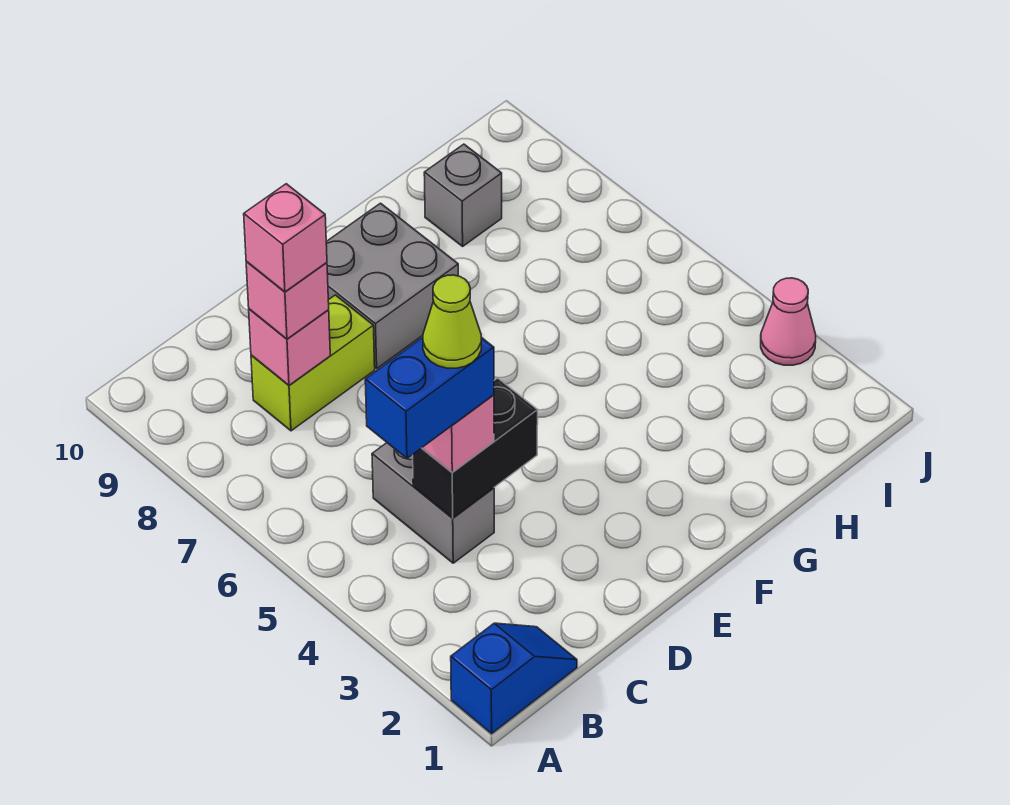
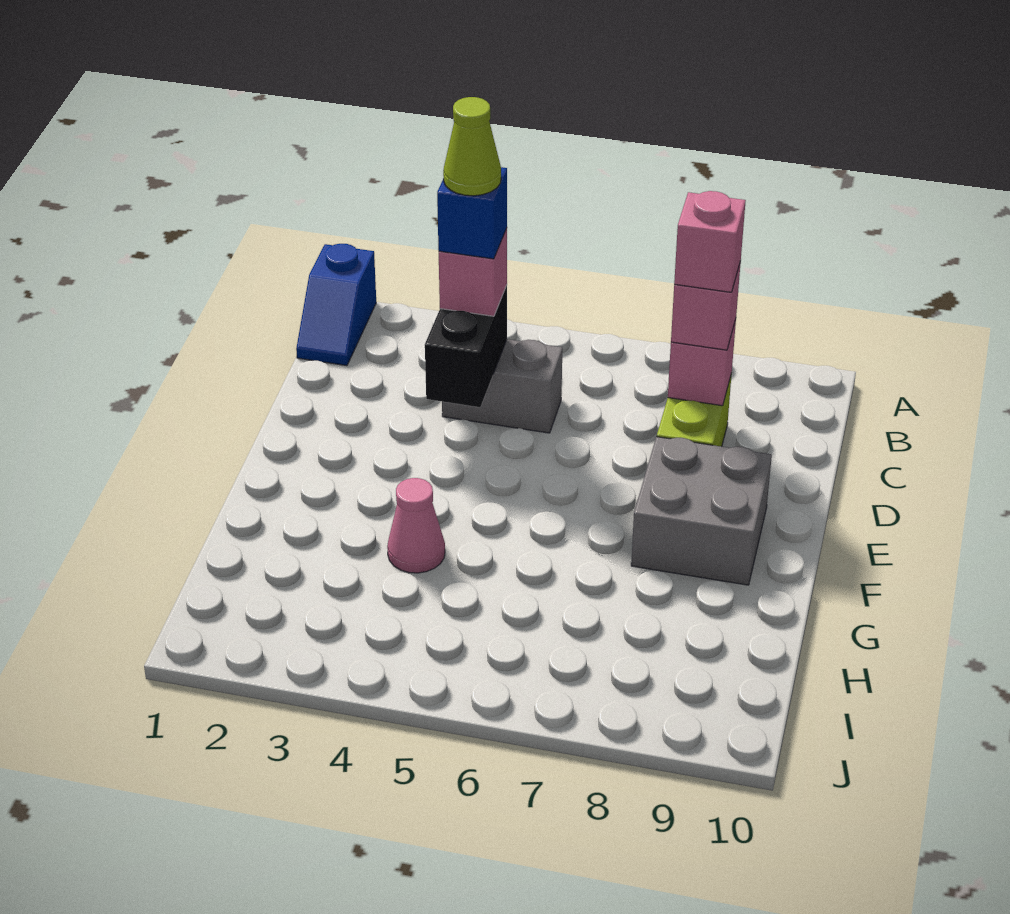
blue brick B4:C4 level 4 -> blue brick C4 level 4
grey brick H9 level 1 -> none
pink cone J3 level 1 -> pink cone G4 level 1

